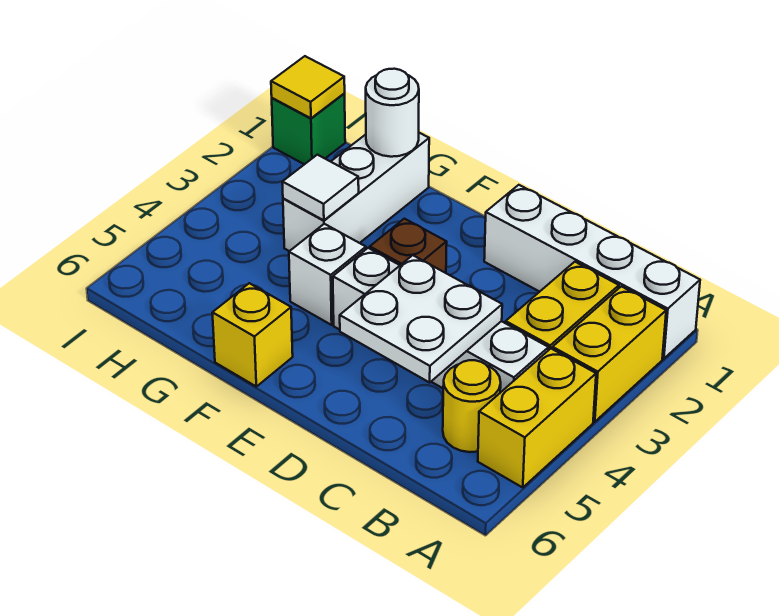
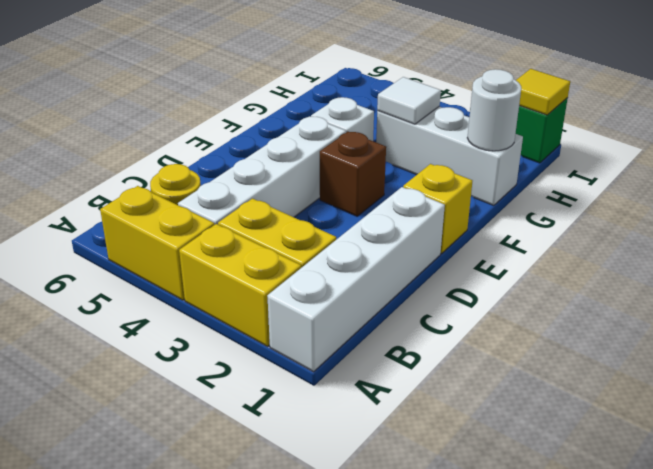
white plate C4:D5 level 2 -> none
yellow brick F6 level 1 -> yellow brick E1 level 1

